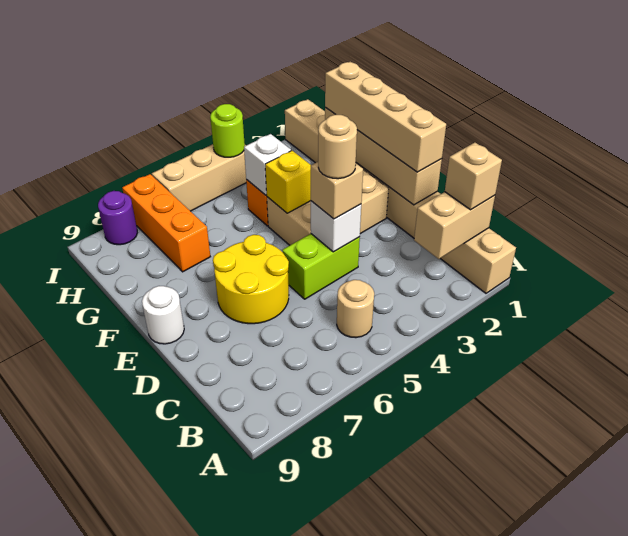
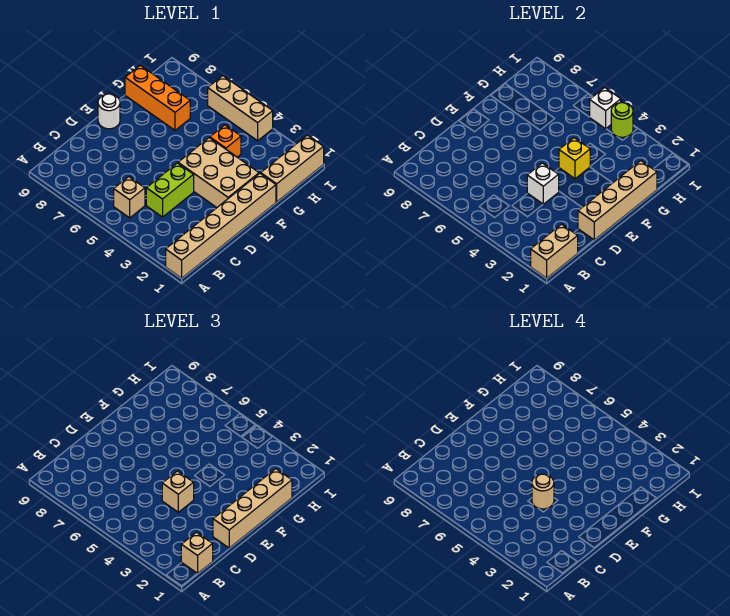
tan brick B1:B2 level 2 -> tan brick A1:B1 level 2
tan round brick B5 level 1 -> tan brick B5 level 1
lime brick D4:D5 level 1 -> lime brick C4:D4 level 1
yellow round brick D6:E7 level 1 -> none
white brick G4 level 2 -> white brick I5 level 2
orange brick G7:I7 level 1 -> orange brick G7:G9 level 1
purple round brick I8 level 1 -> none

